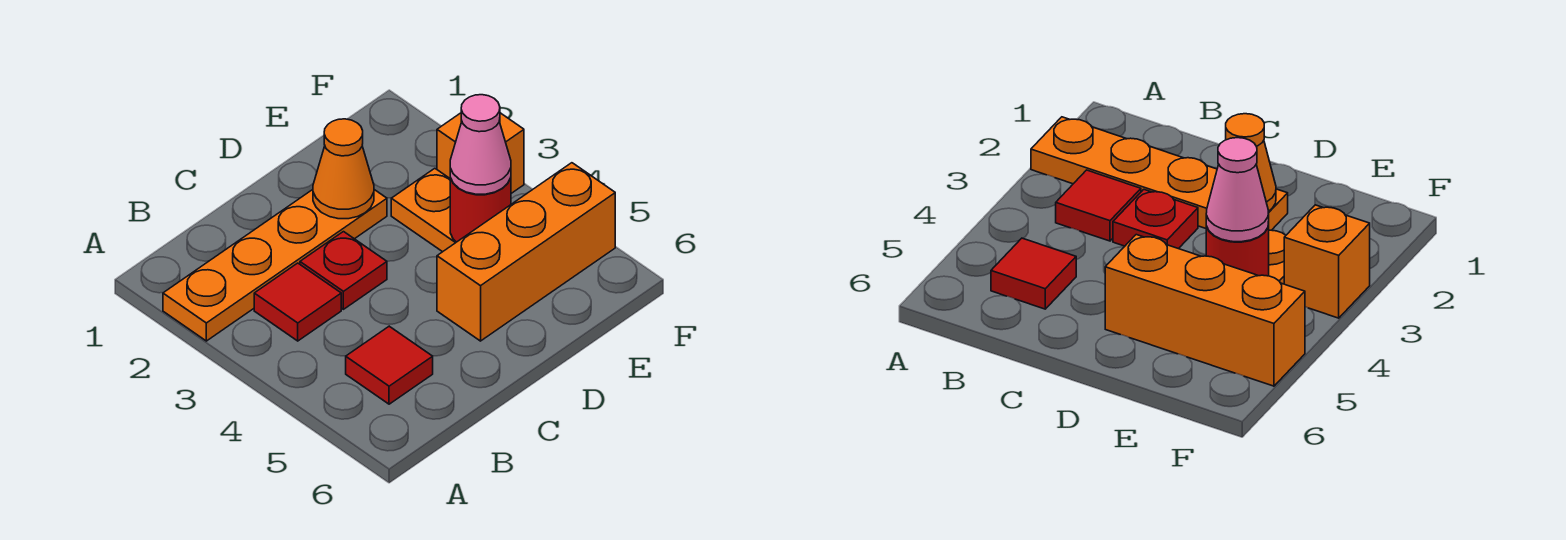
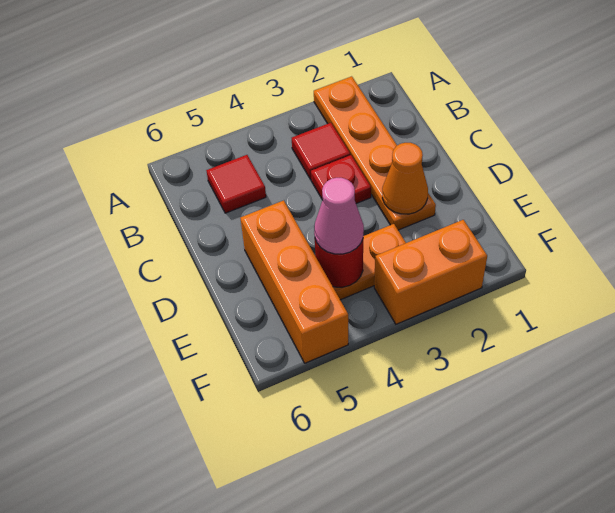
orange brick F3 level 1 -> orange brick F2:F3 level 1

